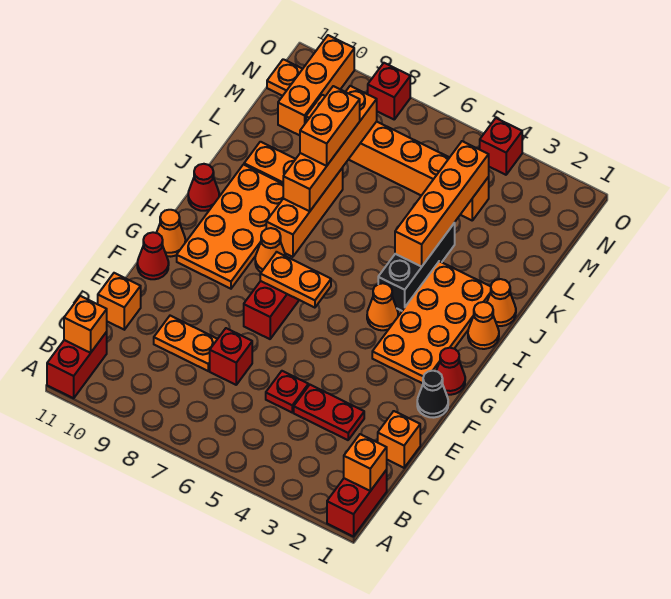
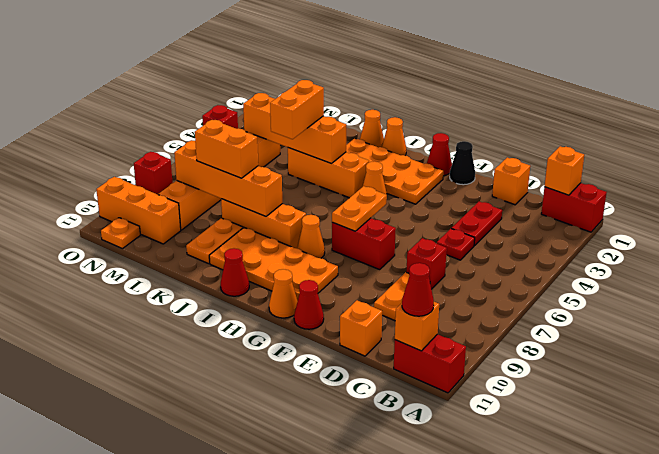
none -> red cone B11 level 3
black brick I4:K4 level 1 -> orange brick I4:K4 level 1
none -> orange brick K4:K5 level 3

